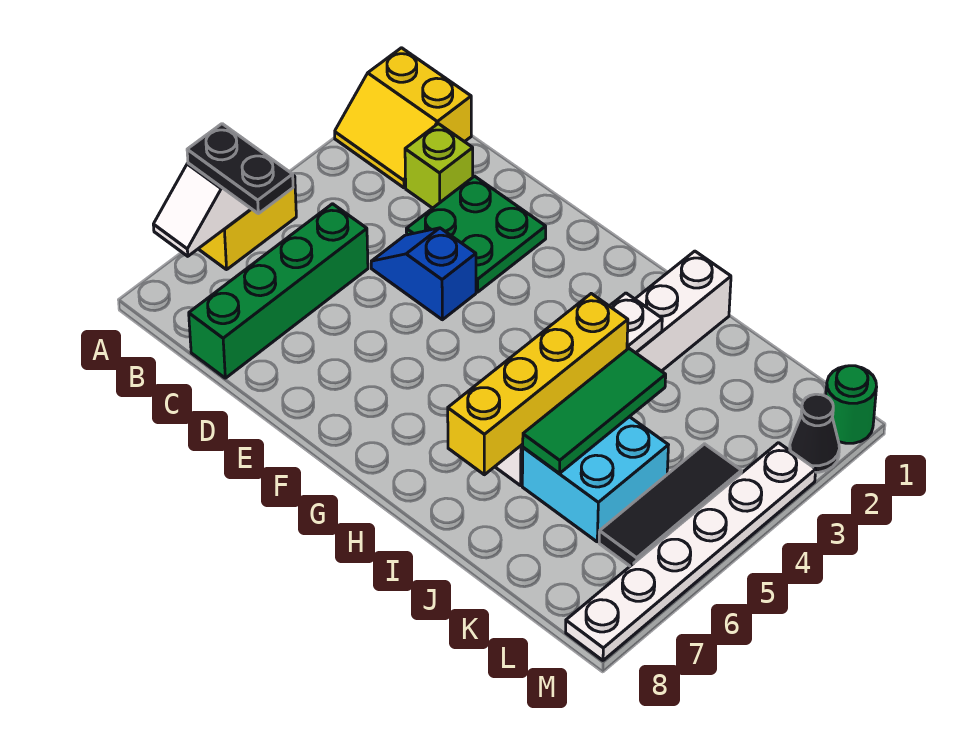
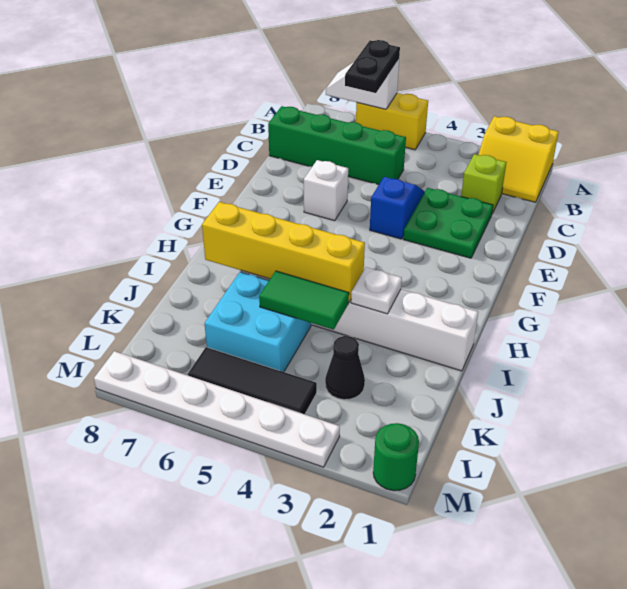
yellow slope A1:B2 level 1 top 1 -> yellow slope A1:B2 level 1 top A
none -> white brick E6 level 1
green tile J4:J6 level 2 -> green tile J4:J5 level 2
black cone M2 level 1 -> black cone K3 level 1

